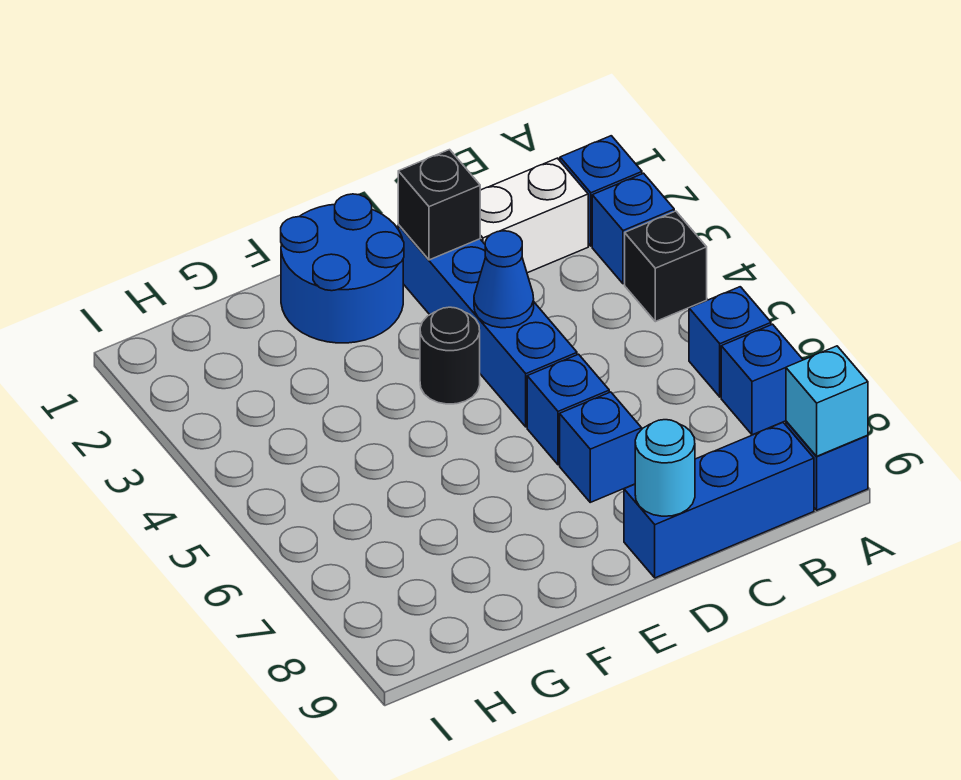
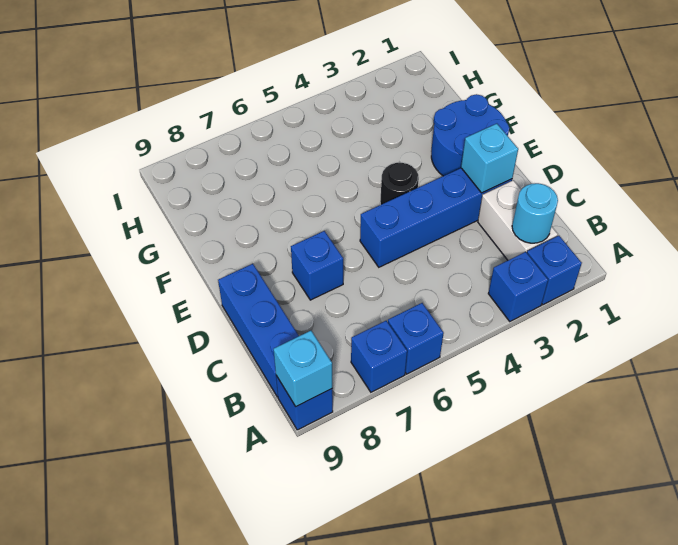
black brick A4 level 1 -> none
black brick D2 level 2 -> cyan brick D2 level 2
blue cone D4 level 2 -> none
blue brick D6 level 1 -> none
cyan round brick D9 level 2 -> cyan round brick B2 level 2

